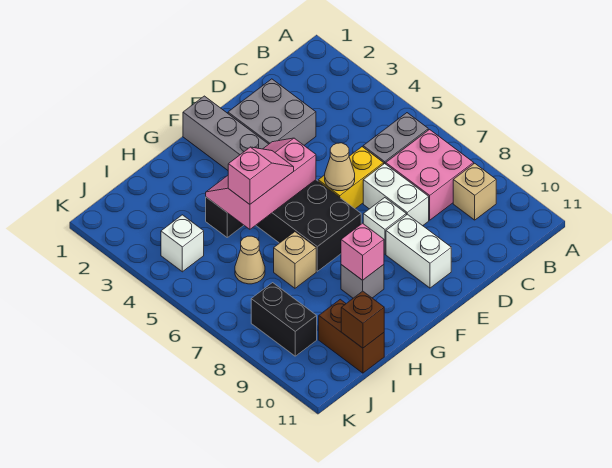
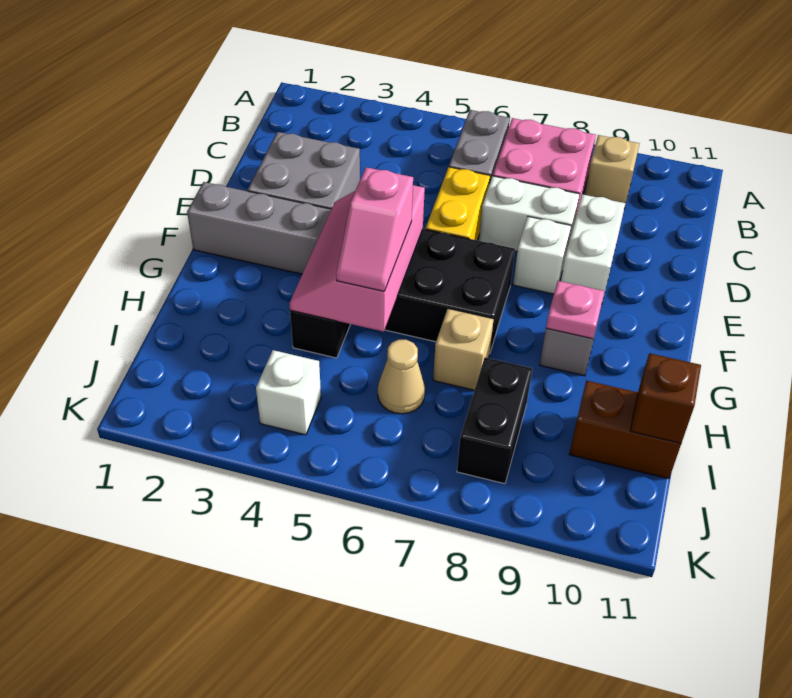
tan cone E6 level 2 -> none
white brick E9:E10 level 1 -> white brick D9:E9 level 1
pink slope G5:H5 level 3 top H -> pink slope G5:H5 level 3 top G
pink brick G9 level 2 -> pink plate G9 level 2
black brick J8:J9 level 1 -> black brick I8:J8 level 1

